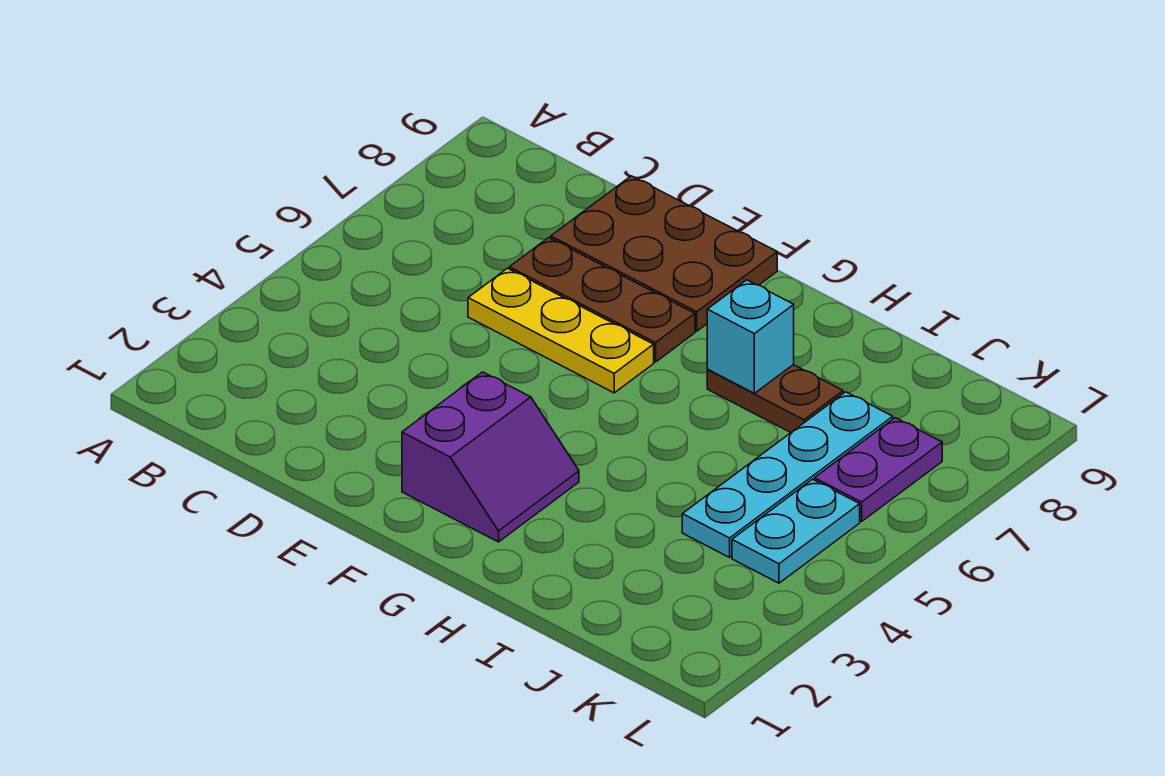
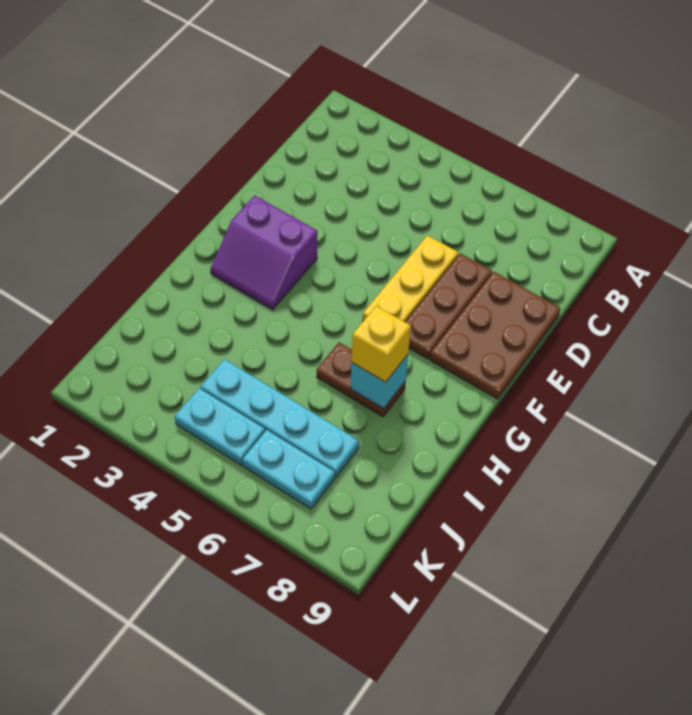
brown plate H7:I7 level 1 -> brown plate H6:H7 level 1
none -> yellow brick H7 level 3
purple plate K6:K7 level 1 -> cyan plate K6:K7 level 1

